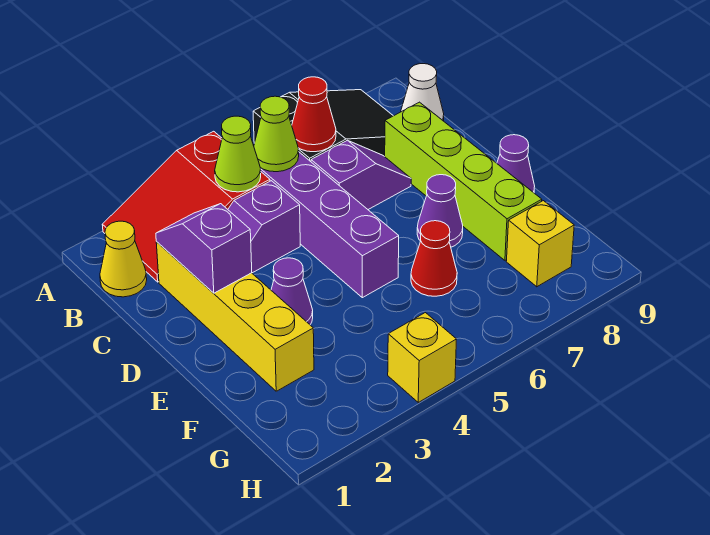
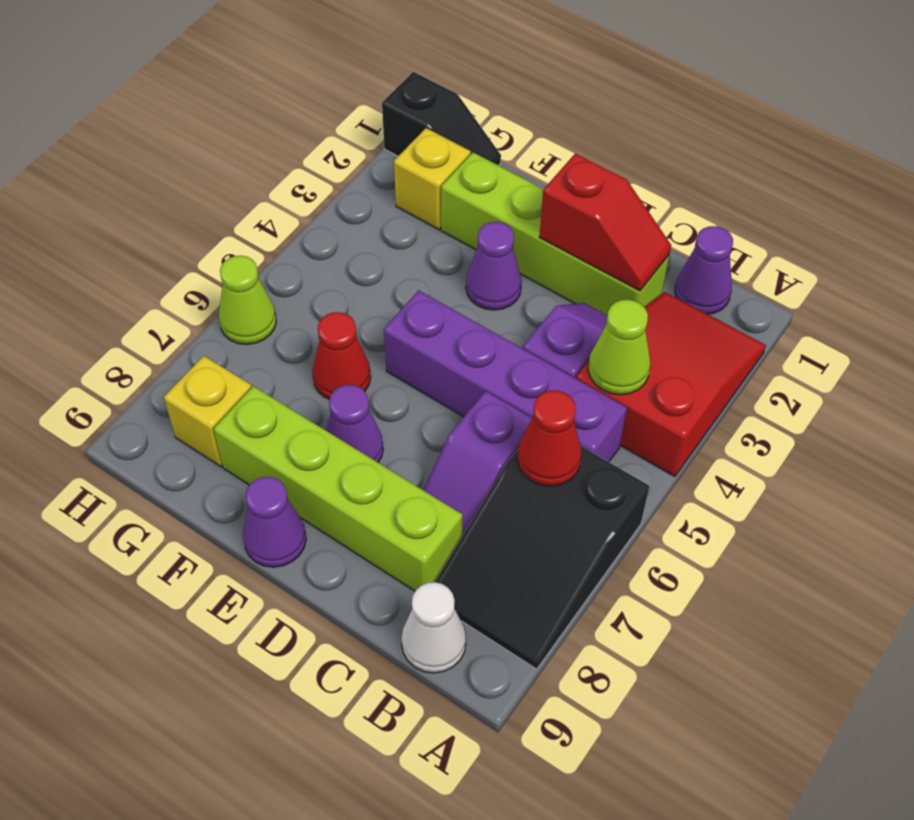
yellow cone B1 level 1 -> purple cone B1 level 1
lime cone B5 level 2 -> lime cone H6 level 1
yellow brick C2:F2 level 1 -> lime brick C2:F2 level 1
purple slope C2:D2 level 2 top D -> red slope C2:D2 level 2 top D
none -> black slope G1:H1 level 1 top H
yellow brick H4 level 1 -> yellow brick G2 level 1

